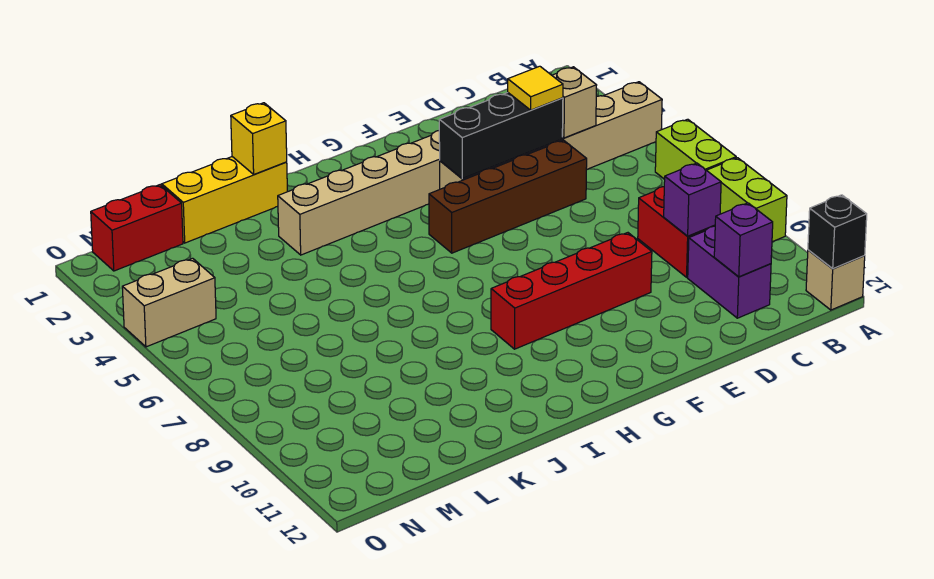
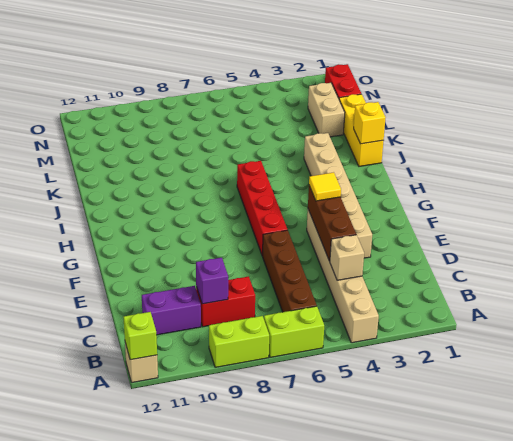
black brick A12 level 2 -> lime brick A12 level 2
purple brick C11 level 2 -> none
black brick D4:F4 level 2 -> brown brick D4:F4 level 2
yellow tile D4 level 3 -> yellow tile F4 level 3
brown brick D5:G5 level 1 -> brown brick B6:E6 level 1
red brick E9:H9 level 1 -> red brick F6:I6 level 1
tan brick N4:O4 level 1 -> tan brick L2:M2 level 1

